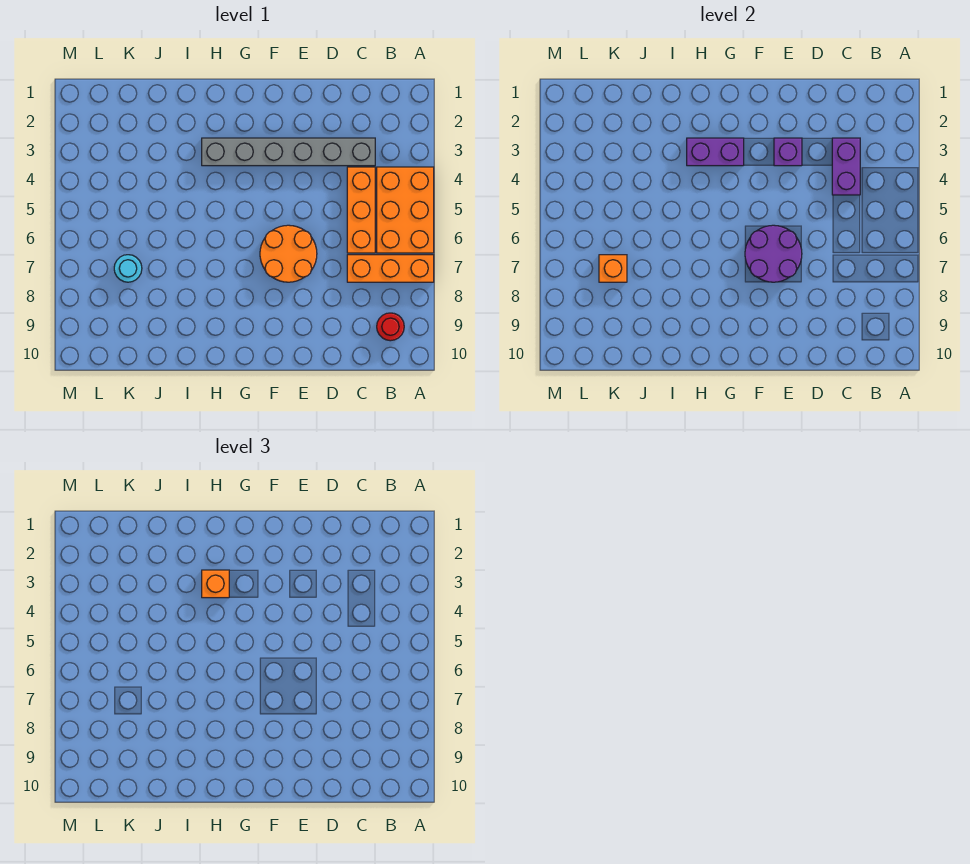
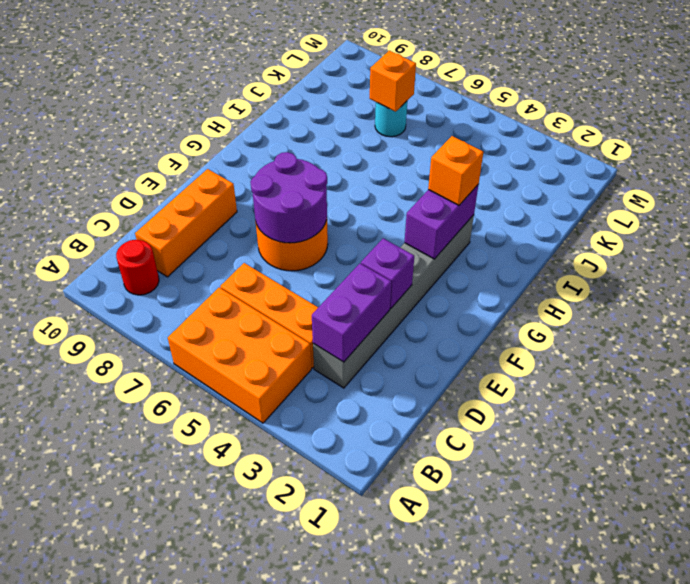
orange brick A7:C7 level 1 -> orange brick C9:E9 level 1
purple brick C3:C4 level 2 -> purple brick C3:D3 level 2

